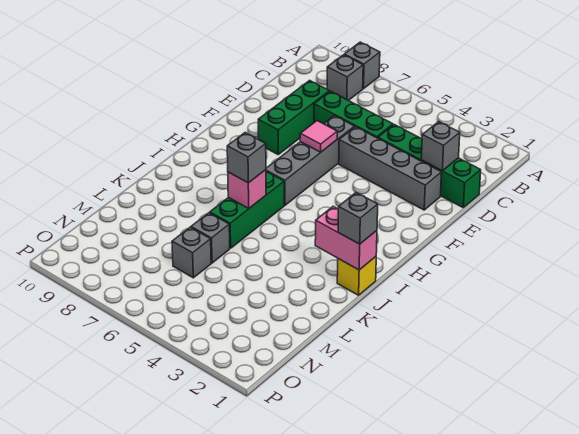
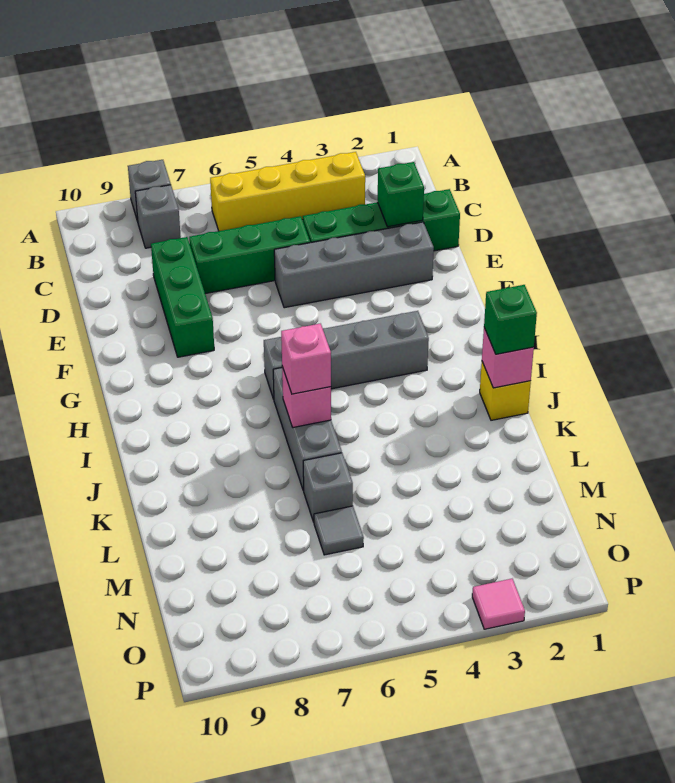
none -> yellow brick B3:B6 level 1
grey brick D2 level 2 -> green brick D2 level 2
grey brick E6:H6 level 1 -> grey brick H3:H6 level 1
pink tile F6 level 2 -> pink tile P3 level 1
green brick I6:K6 level 1 -> grey brick I6:K6 level 1
pink brick J1:J2 level 2 -> pink brick J1 level 2
grey brick J1 level 3 -> green brick J1 level 3
grey brick J6 level 3 -> pink brick J6 level 3
grey brick M6 level 1 -> grey tile M6 level 1

